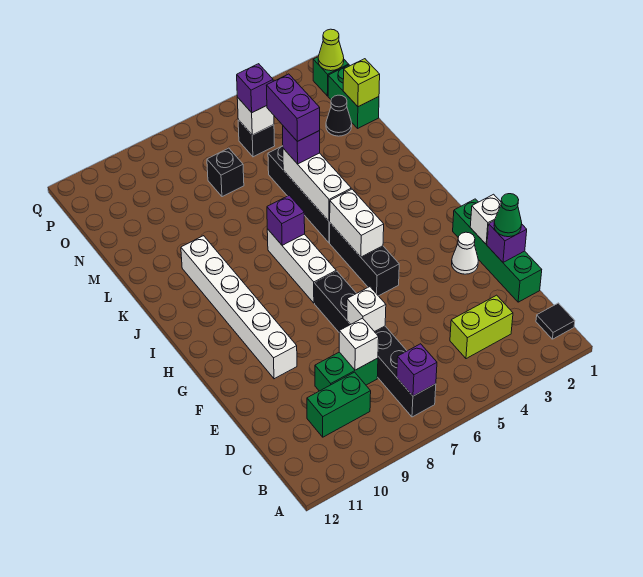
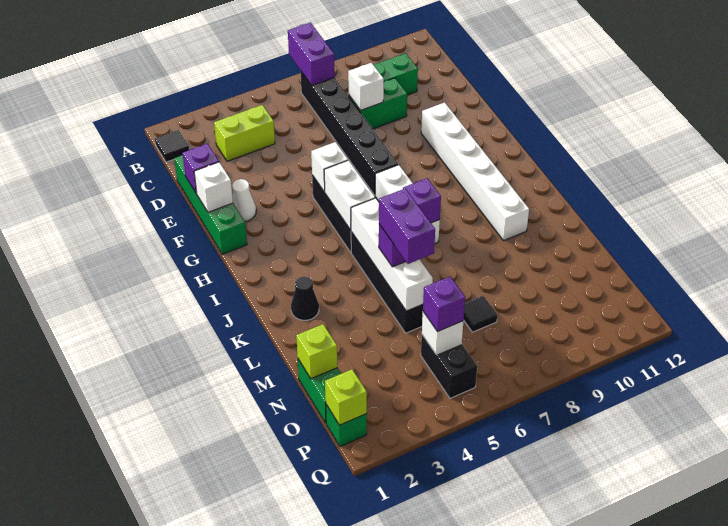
purple brick B7 level 2 -> purple brick A7:B7 level 2
green cone E1 level 3 -> none
white brick E7 level 2 -> white brick G5 level 2
white brick J5:L5 level 2 -> white brick J5:M5 level 2
black cone N2 level 1 -> black cone K2 level 1
black brick N7 level 1 -> black tile N7 level 1
black brick O5 level 1 -> black brick O5:P5 level 1
lime cone P1 level 2 -> lime brick P1 level 2

